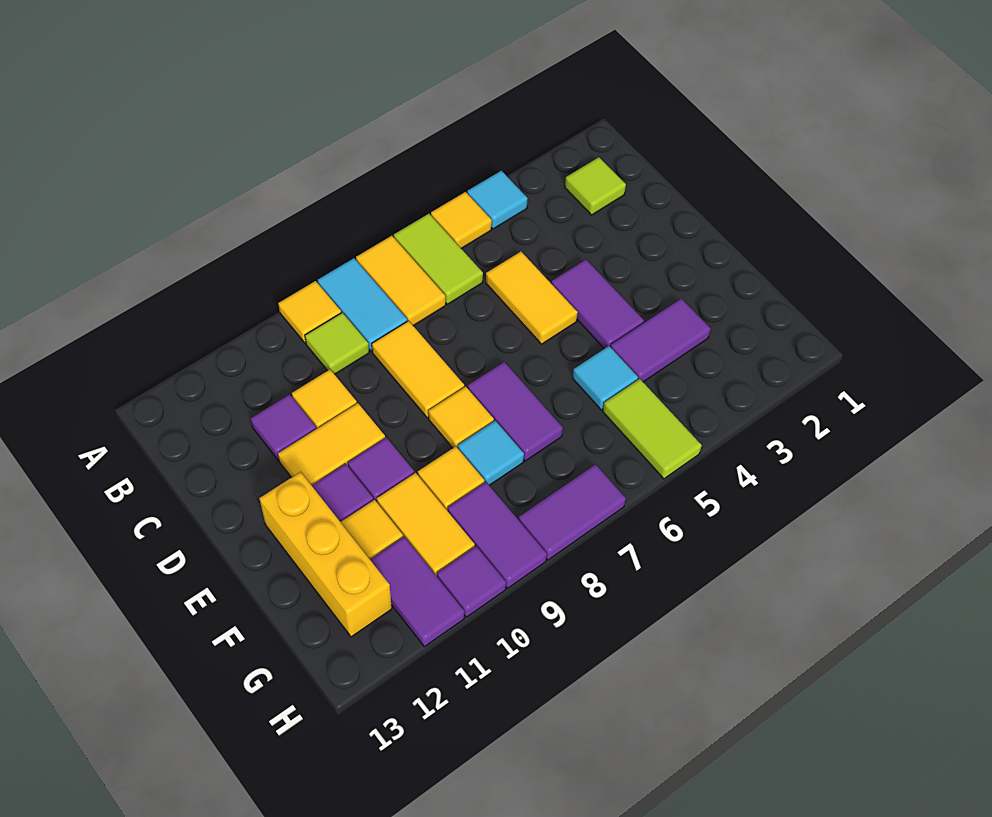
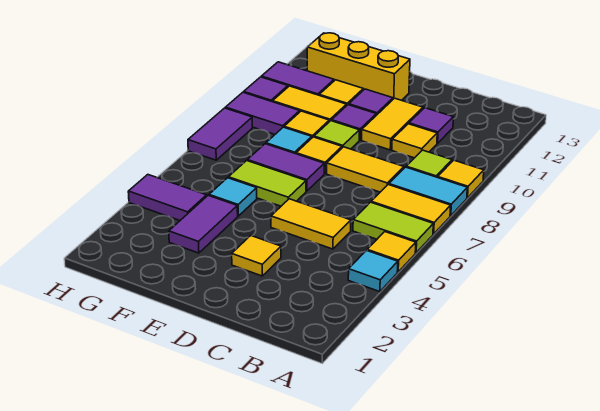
lime tile B2 level 1 -> lime tile E9 level 1
none -> yellow tile D3 level 1
purple tile D4:E4 level 1 -> purple tile G4:H4 level 1
lime tile G5:H5 level 1 -> lime tile E6:F6 level 1

